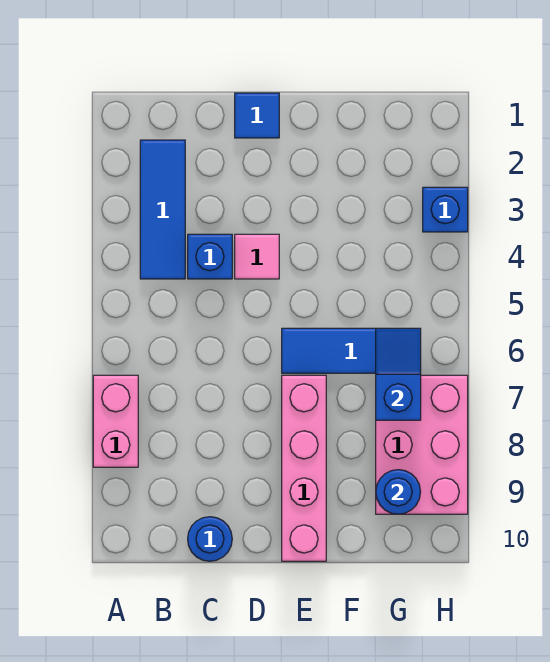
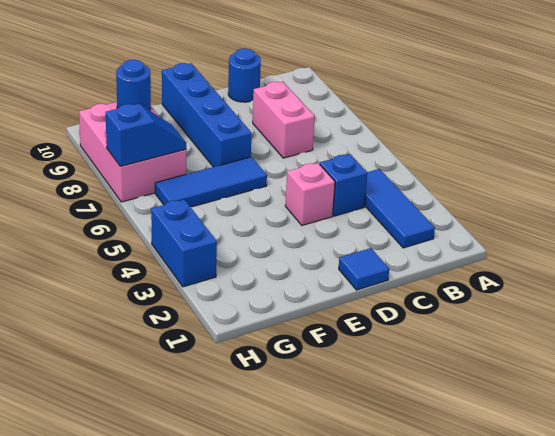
pink brick A7:A8 level 1 -> pink brick C7:C8 level 1
pink tile D4 level 1 -> pink brick D4 level 1
pink brick E7:E10 level 1 -> blue brick E7:E10 level 1
blue slope G6:G7 level 2 top 7 -> blue slope G7:H7 level 2 top H
blue brick H3 level 1 -> blue brick H3:H4 level 1

